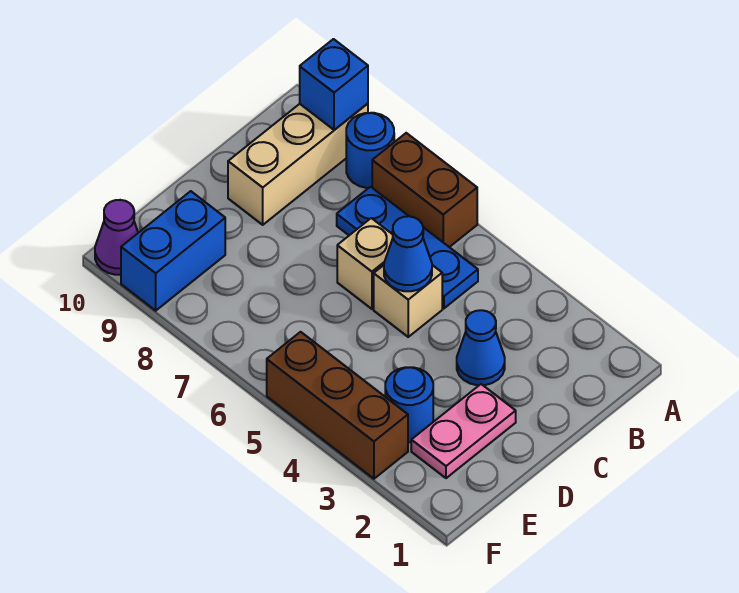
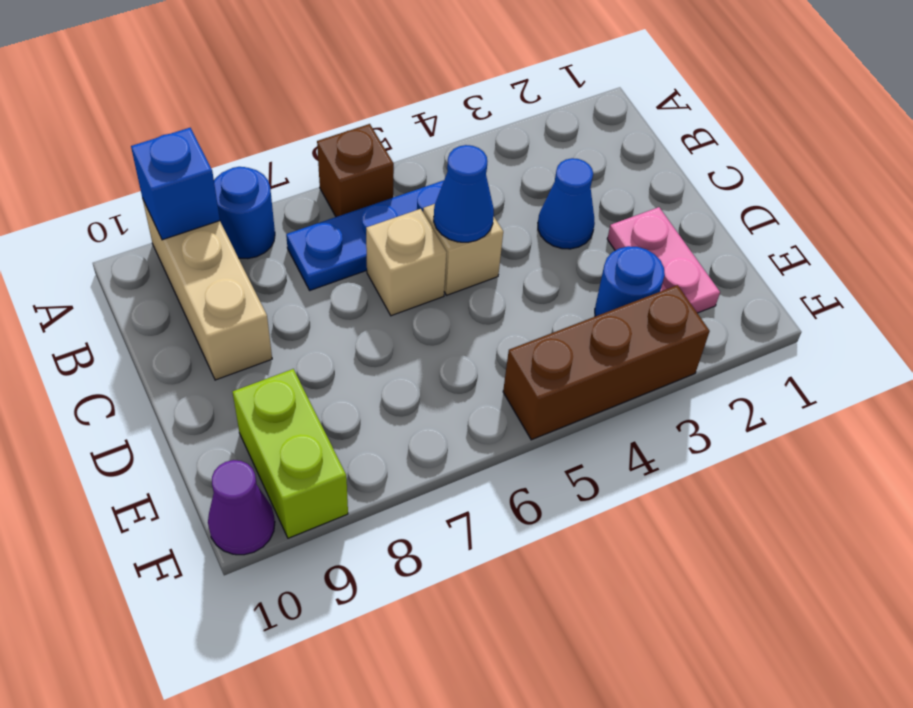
brown brick A6:A7 level 1 -> brown brick A6 level 1
blue brick E9:F9 level 1 -> lime brick E9:F9 level 1

